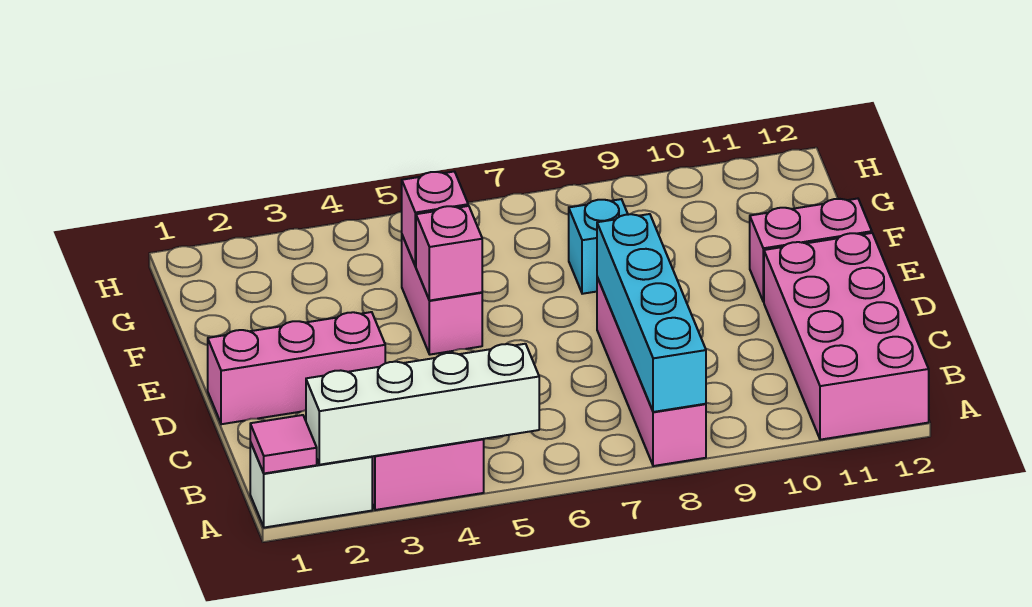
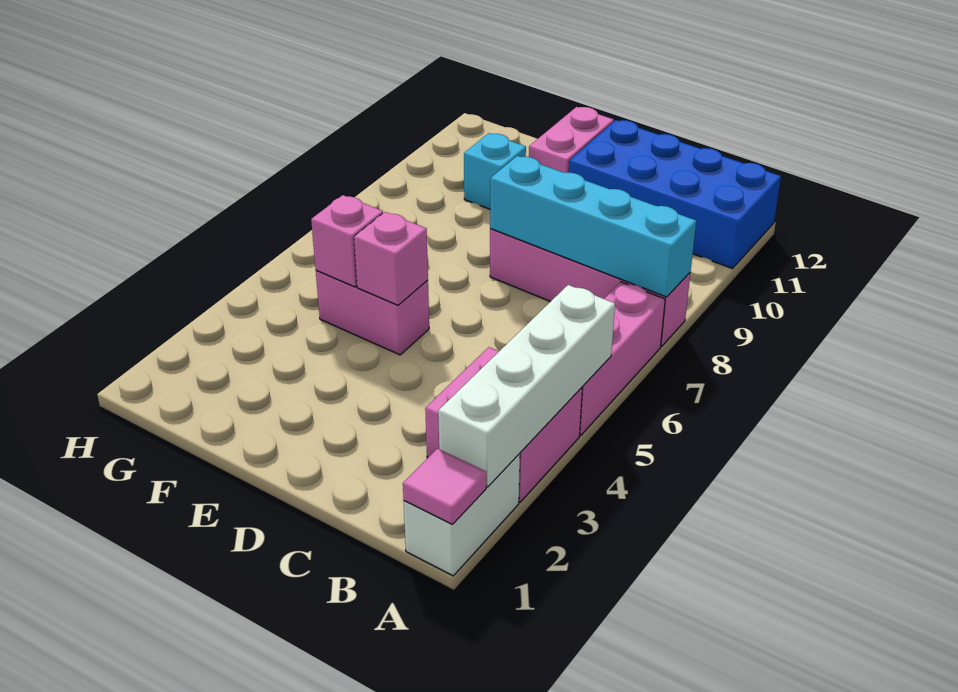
pink brick A11:D12 level 1 -> blue brick A11:D12 level 1
pink brick D1:D3 level 1 -> pink brick A5:A7 level 1
cyan brick F8 level 1 -> cyan brick F10 level 1

